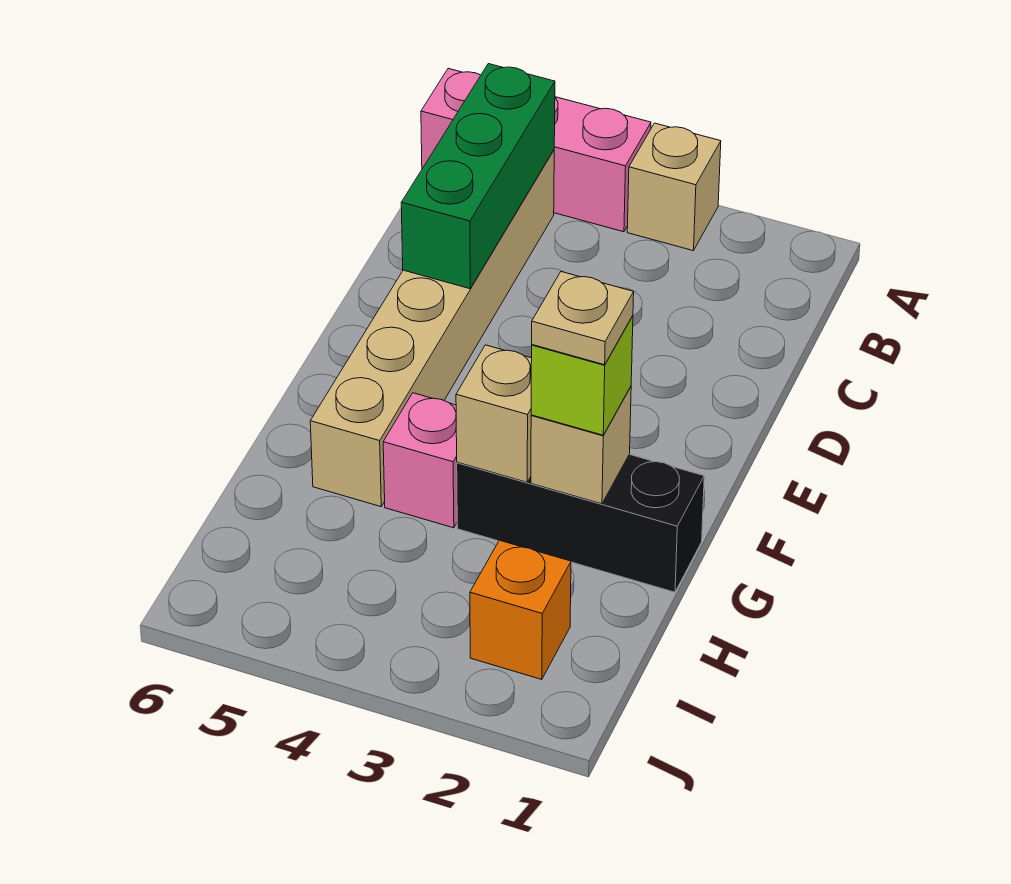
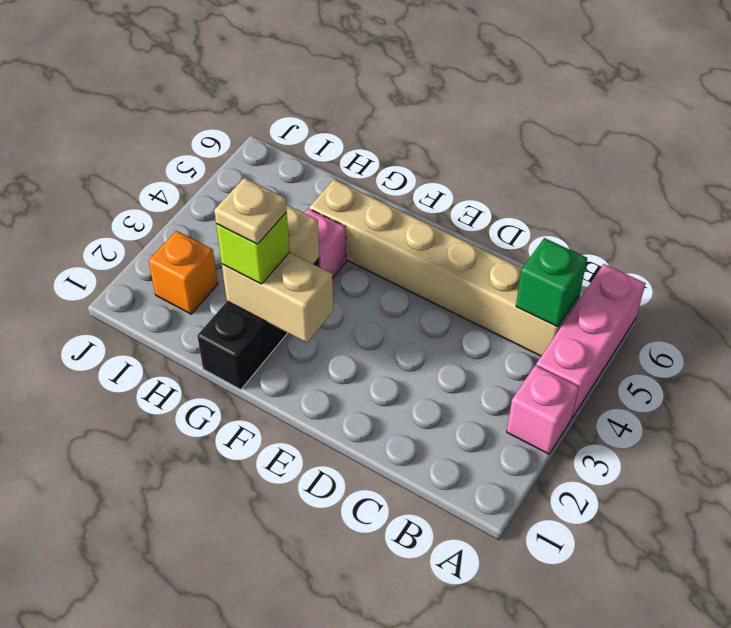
tan brick A3 level 1 -> pink brick A3 level 1
green brick B5:D5 level 2 -> green brick B5 level 2
tan brick G2 level 2 -> tan brick F2:G2 level 2

